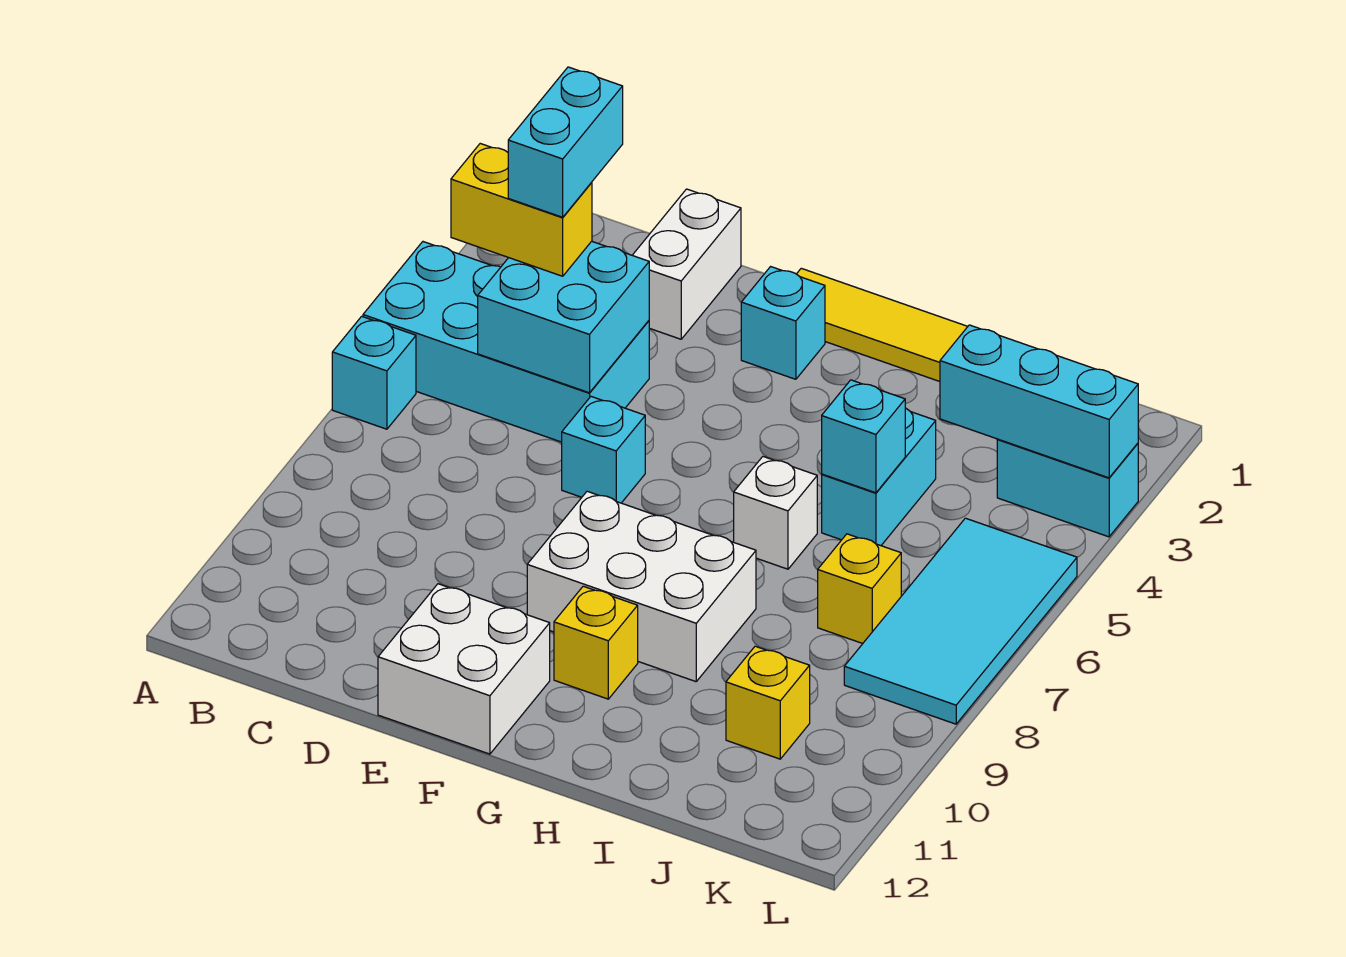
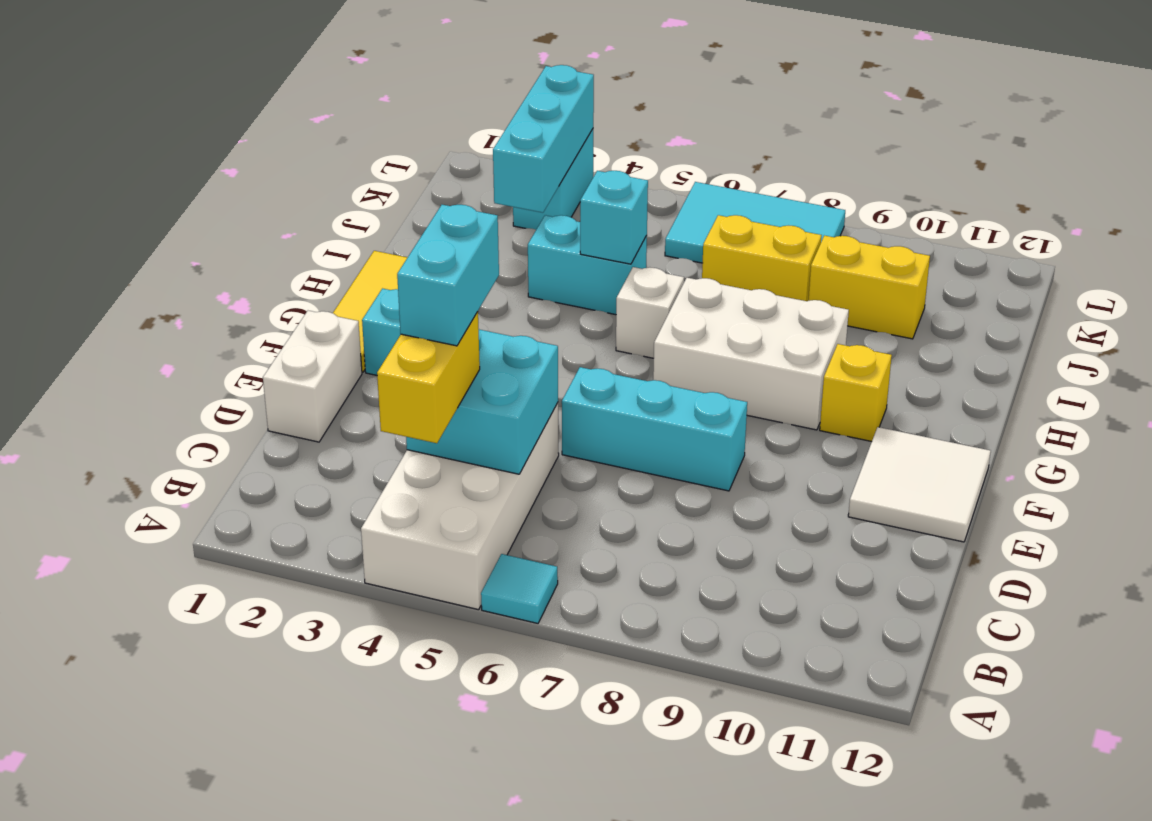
cyan brick A4:D5 level 1 -> white brick A4:D5 level 1
cyan brick A6 level 1 -> cyan tile A6 level 1
cyan brick C3:C4 level 4 -> cyan brick C4:D4 level 4
white brick D1:D2 level 1 -> white brick D1:E1 level 1
cyan brick E6 level 1 -> cyan brick E6:E8 level 1
white brick E11:F12 level 1 -> white tile E11:F12 level 1
white brick F8:H9 level 1 -> white brick G7:H9 level 1
yellow brick J7 level 1 -> yellow brick J7:J8 level 1
yellow brick J10 level 1 -> yellow brick J9:J10 level 1
cyan tile K5:L8 level 1 -> cyan tile K6:L8 level 1

